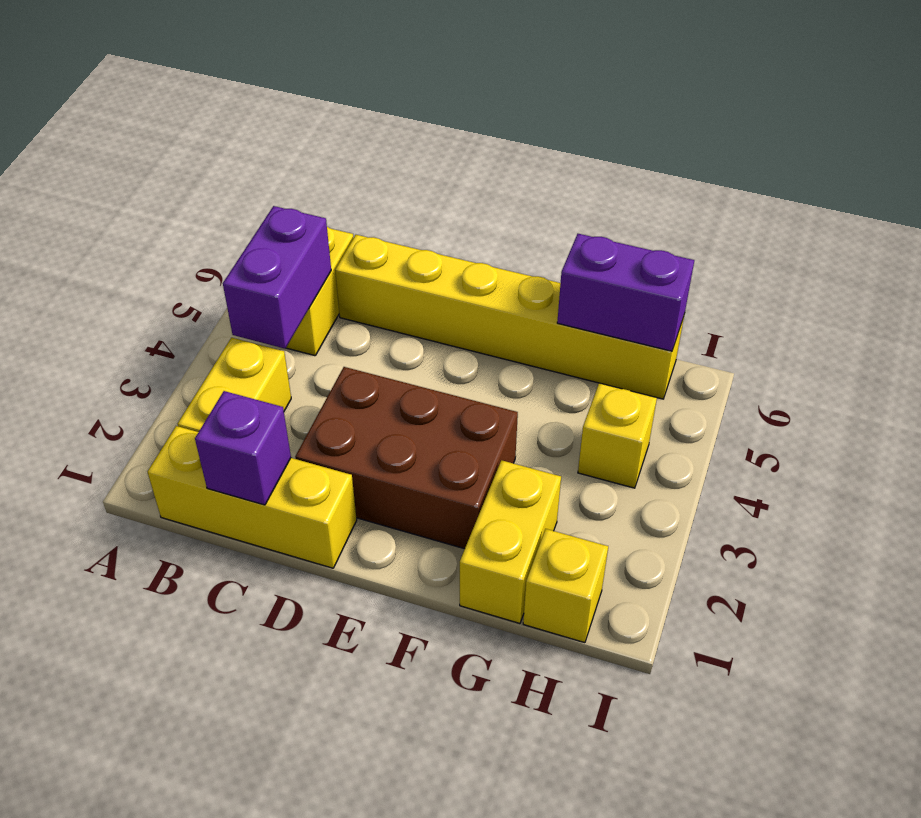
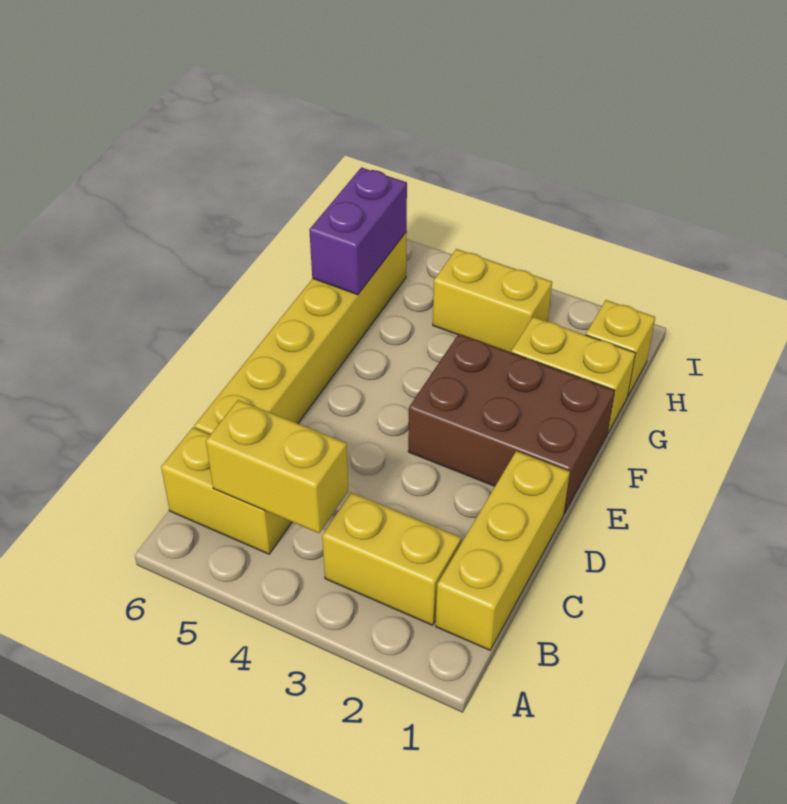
purple brick B4:B5 level 2 -> yellow brick B4:B5 level 2
purple brick C1 level 2 -> none
brown brick D2:F3 level 1 -> brown brick E1:F3 level 1
yellow brick H4 level 1 -> yellow brick H3:H4 level 1

